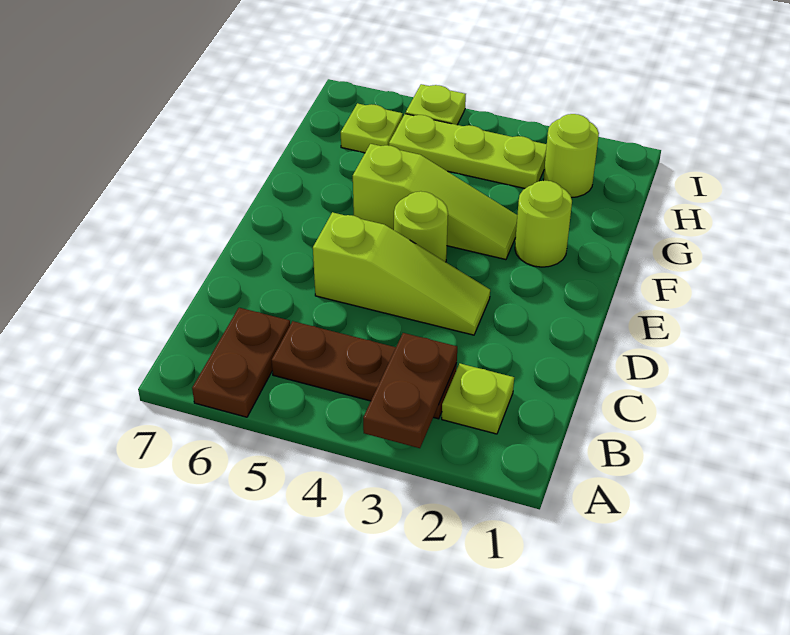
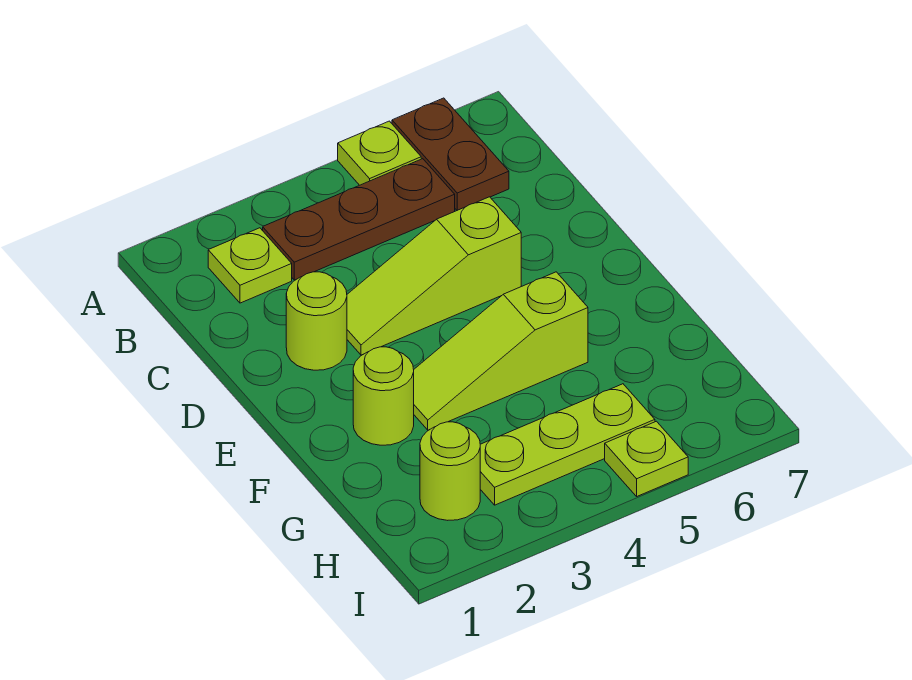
brown plate A3:B3 level 2 -> none
lime round brick E4 level 1 -> lime round brick D2 level 1
lime plate H6 level 1 -> lime plate A5 level 1

